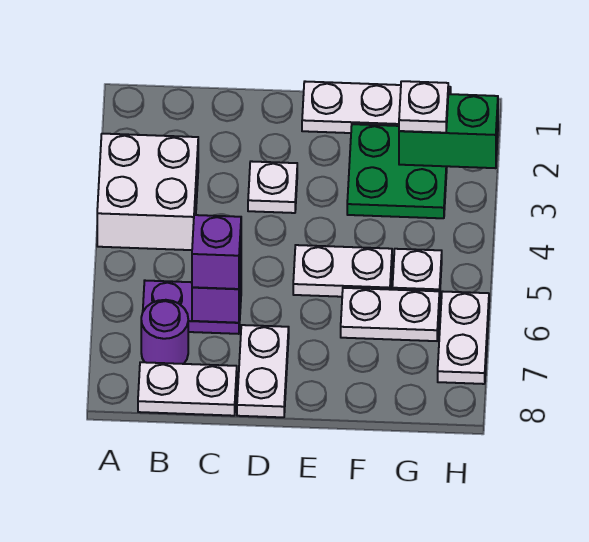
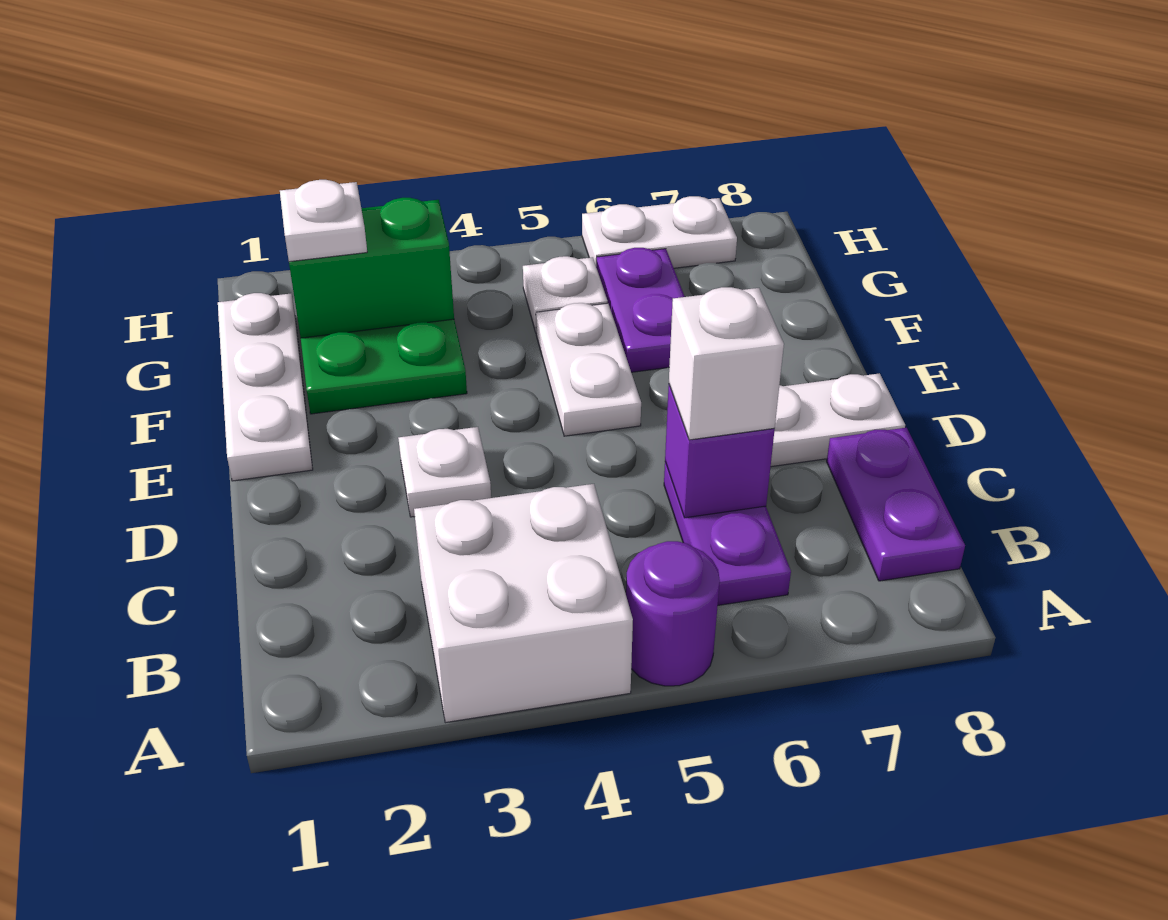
purple round brick B7 level 1 -> purple round brick A5 level 1
white plate B8:C8 level 1 -> purple plate B8:C8 level 1
purple brick C6 level 3 -> white brick C6 level 3
white plate F6:G6 level 1 -> purple plate F6:G6 level 1
green brick G2:H2 level 2 -> green brick G2:G3 level 2

